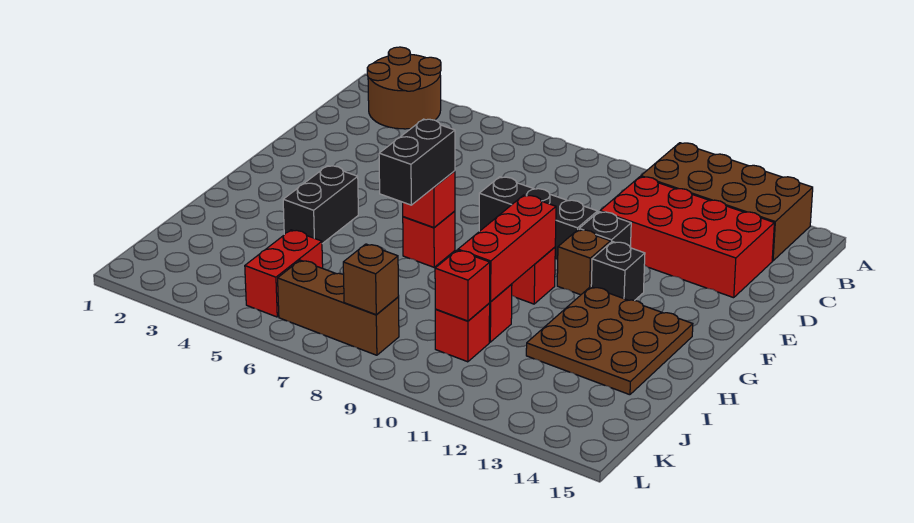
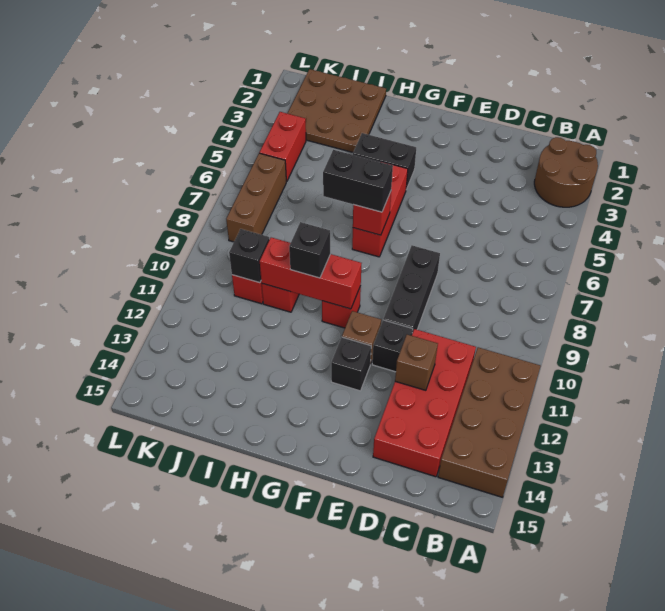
red brick G7 level 1 -> red brick G5:G7 level 1
brown plate G12:I14 level 1 -> brown plate I1:K3 level 1
none -> black brick H10 level 3
red brick J5:K5 level 1 -> red brick K4:K5 level 1
red brick J10 level 2 -> black brick J10 level 2
brown brick K8 level 2 -> brown brick D12 level 2

